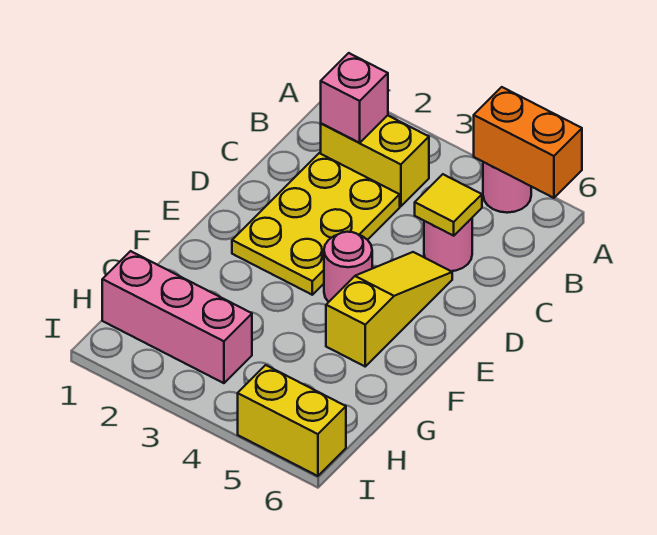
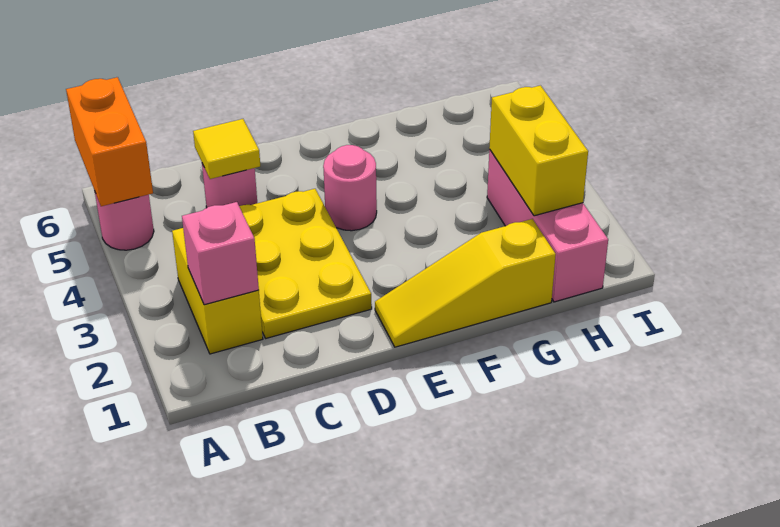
yellow plate C2:E3 level 1 -> yellow plate C2:D4 level 1
yellow slope D5:F5 level 1 top F -> yellow slope E1:G1 level 1 top G
yellow brick I5:I6 level 1 -> yellow brick H2:H3 level 2

